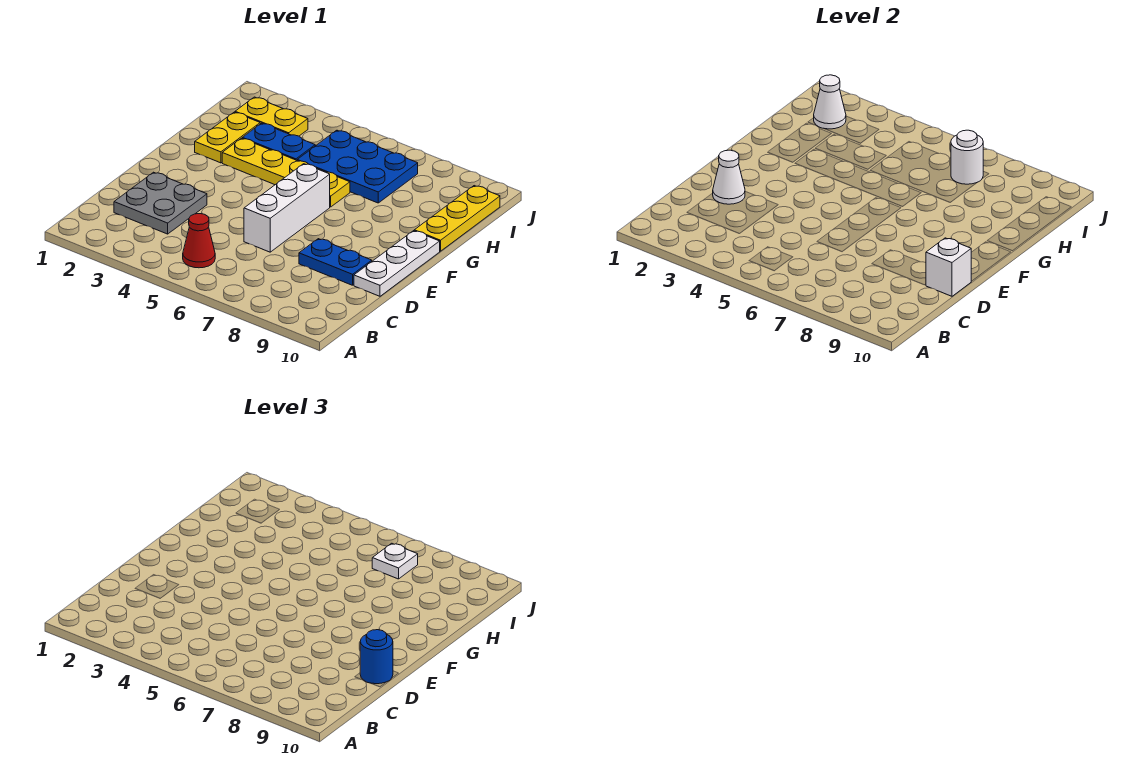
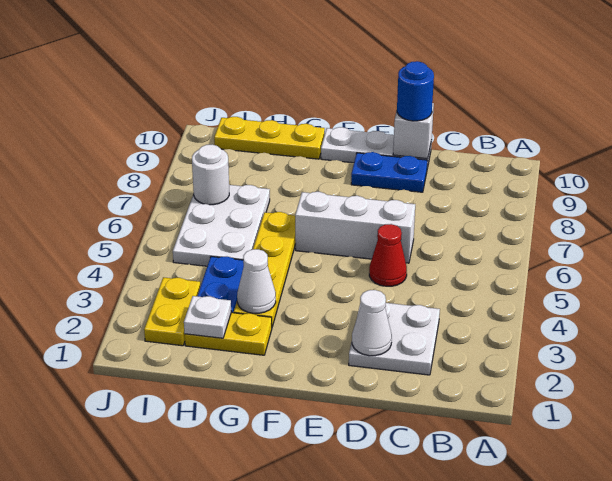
red cone B5 level 1 -> red cone D5 level 1
grey plate C2:D3 level 1 -> white plate C2:D3 level 1
blue plate D8:D9 level 1 -> blue plate D9:E9 level 1
blue plate H5:I7 level 1 -> white plate H5:I7 level 1
white cone I2 level 2 -> white cone G3 level 2
white plate I7 level 3 -> white plate H2 level 2

